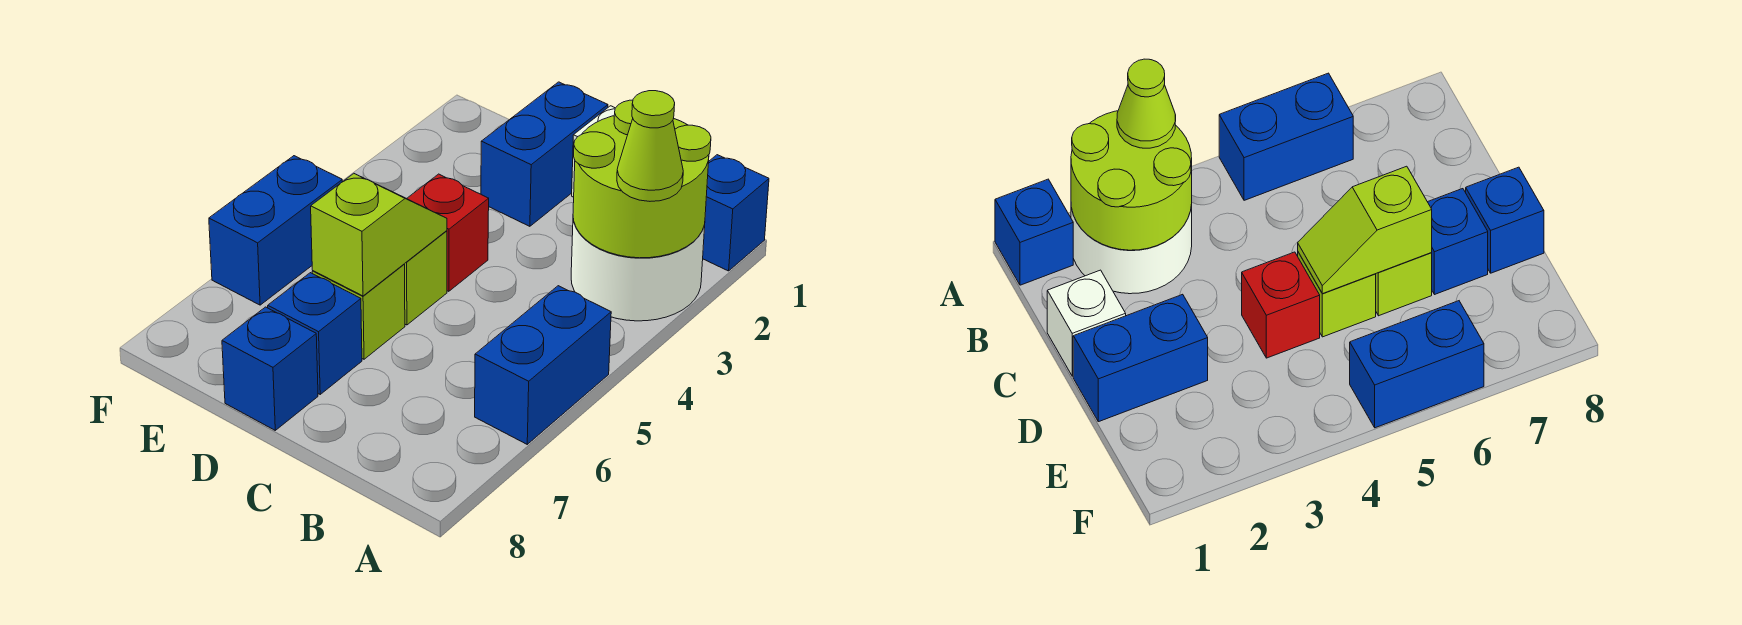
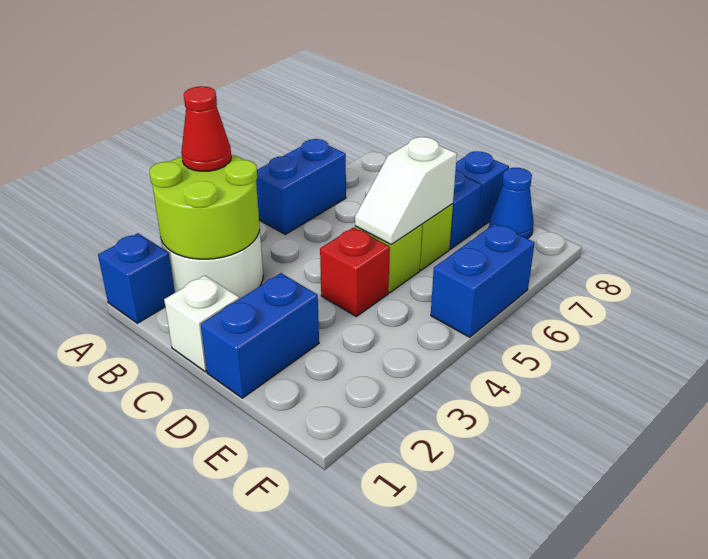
lime cone A3 level 3 -> red cone A3 level 3
lime slope D5:D6 level 2 top 6 -> white slope D5:D6 level 2 top 6
none -> blue cone E8 level 1

